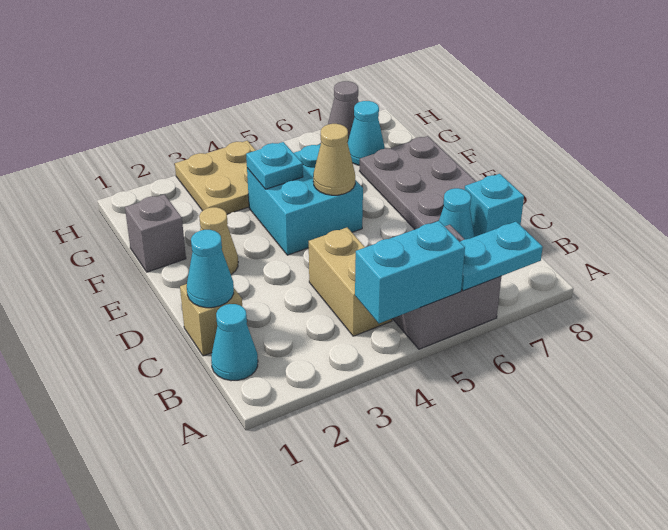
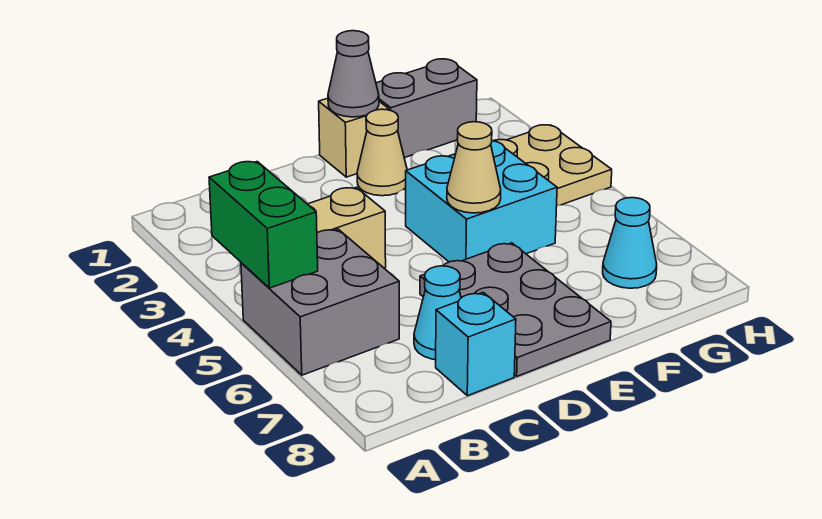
cyan brick A4:A5 level 2 -> green brick A4:A5 level 2
cyan plate A6:A7 level 2 -> none
cyan cone B1 level 1 -> none
tan brick C1 level 1 -> tan brick E1 level 1
cyan cone C1 level 2 -> none
grey plate D7:F8 level 1 -> grey plate D6:E8 level 1
grey brick F1 level 1 -> grey brick F1:G1 level 1
cyan plate F4 level 2 -> none
grey cone H7 level 1 -> grey cone E1 level 2

